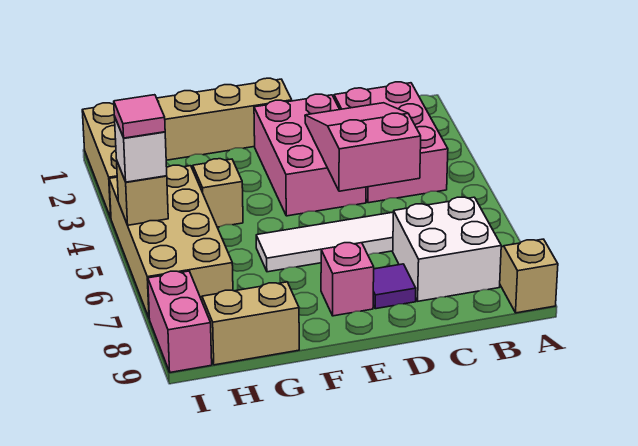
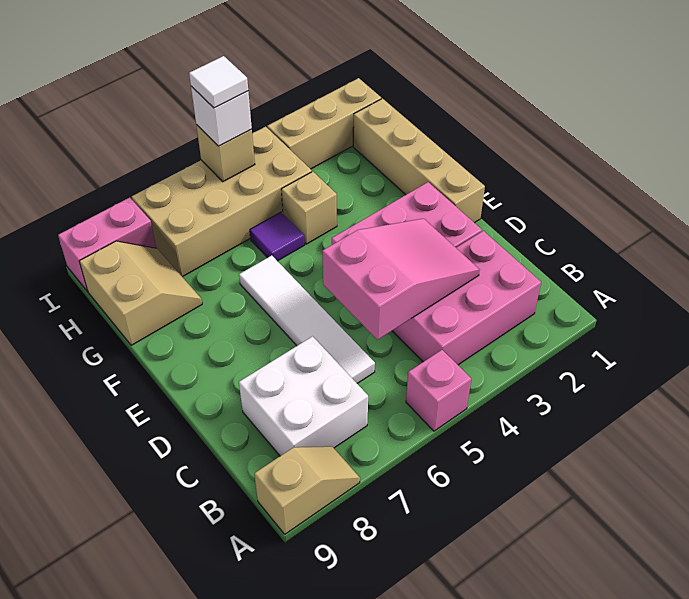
purple tile D8 level 1 -> purple tile G5 level 1
pink brick E8 level 1 -> pink brick A5 level 1
pink tile I5 level 4 -> white tile I5 level 4

